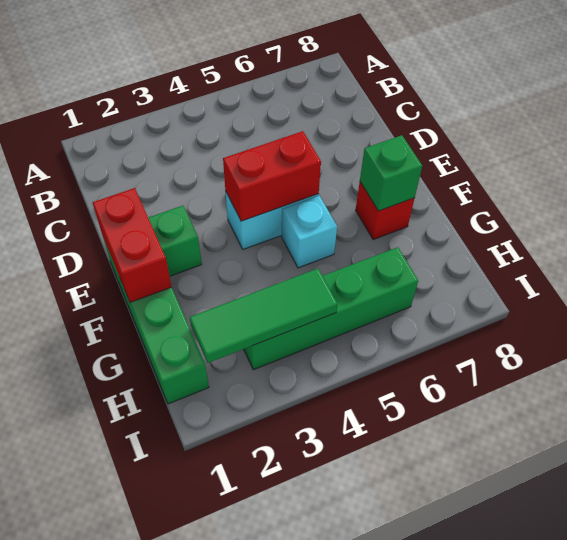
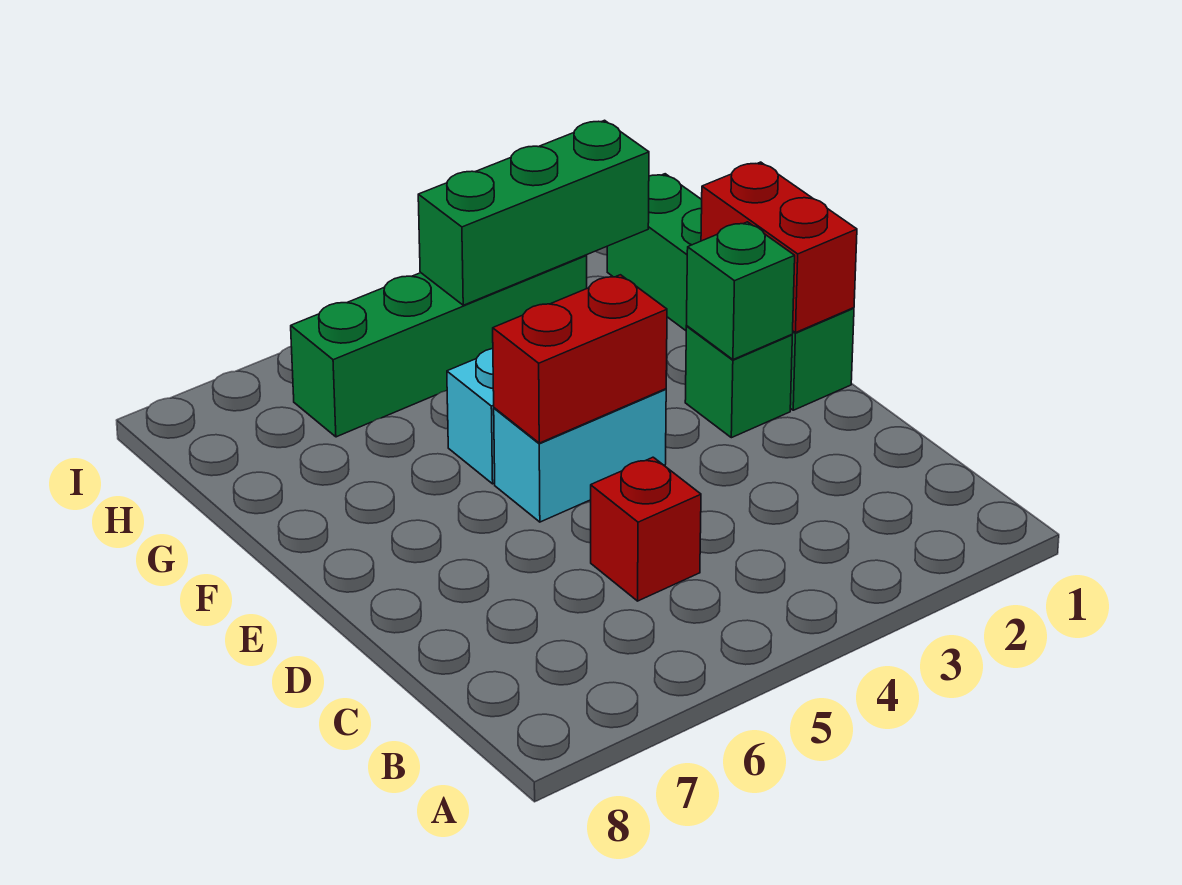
red brick F7 level 1 -> red brick C5 level 1
green brick F7 level 2 -> green brick E2 level 2
green tile H2:H4 level 2 -> green brick H2:H4 level 2

